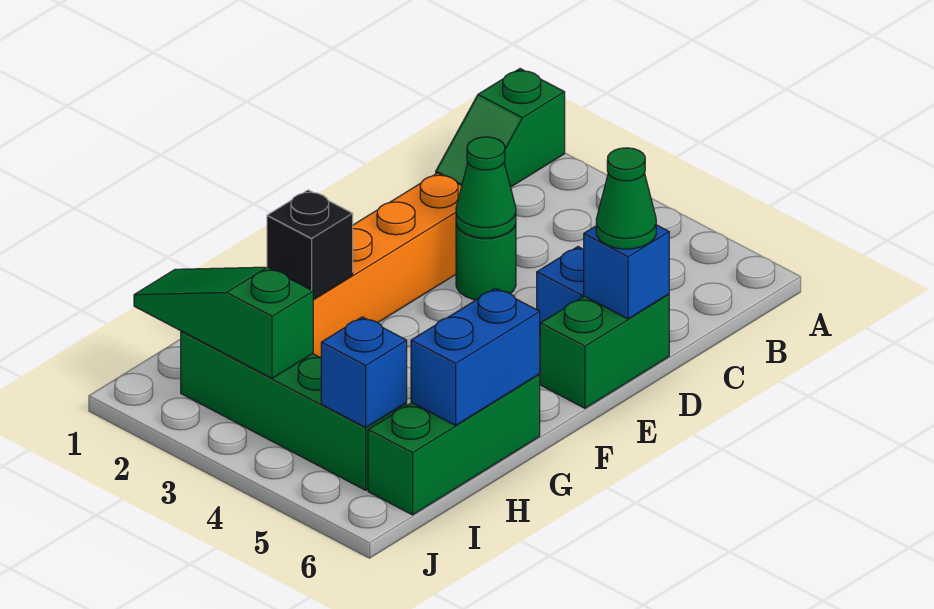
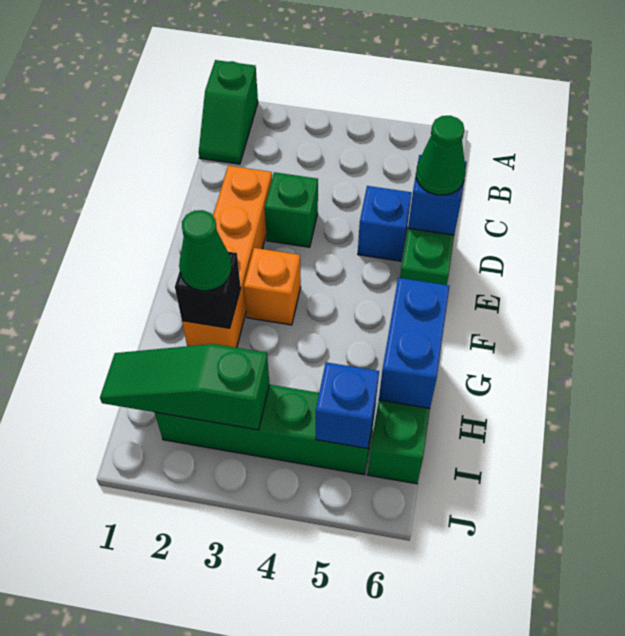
green round brick D3 level 1 -> green brick D3 level 1
green cone D3 level 2 -> green cone G2 level 3
none -> orange brick F3 level 1

